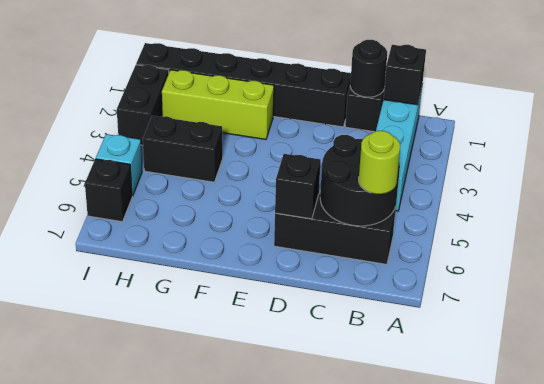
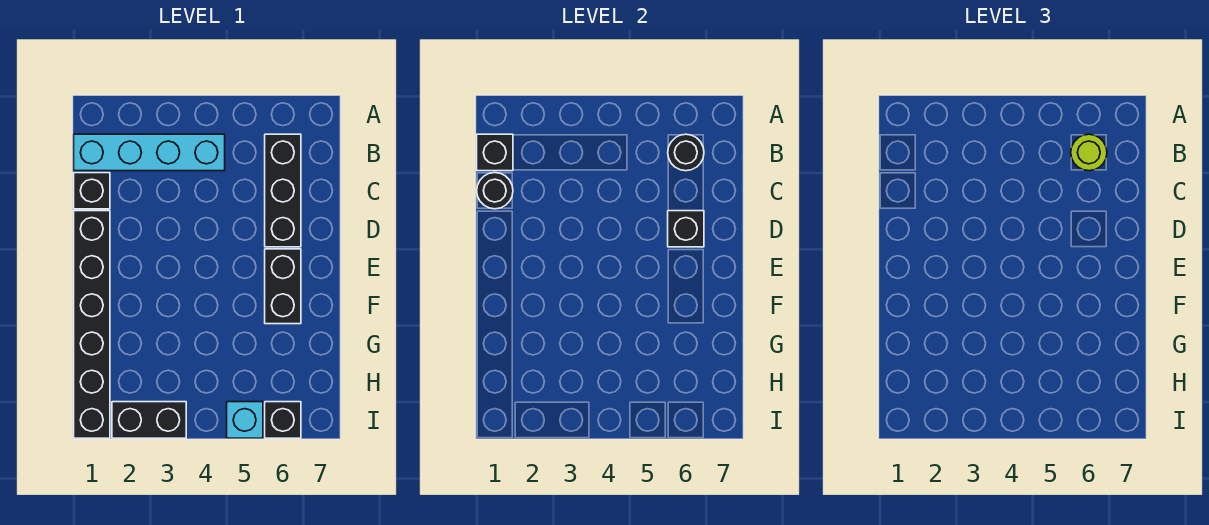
black round brick B5:C6 level 2 -> black round brick B6 level 2
lime brick F2:H2 level 1 -> none
black brick G4:H4 level 1 -> black brick E6:F6 level 1

